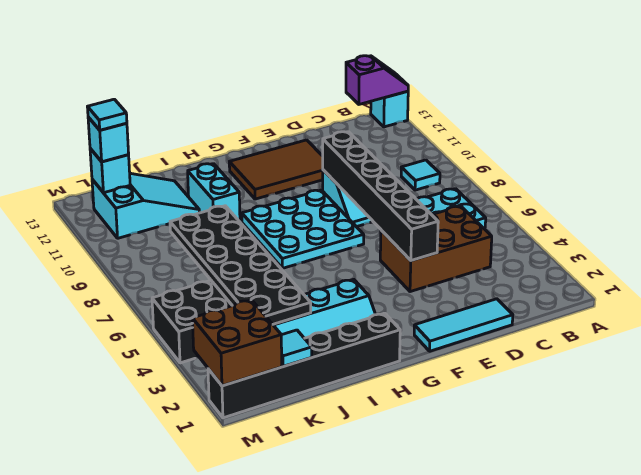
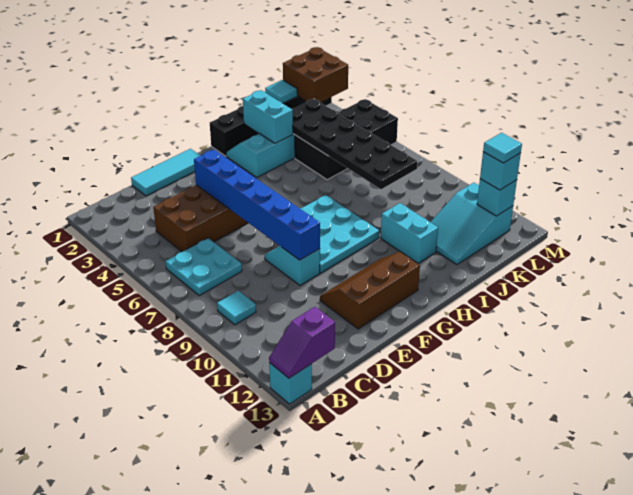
black brick E4:E9 level 2 -> blue brick E4:E9 level 2
brown tile E11:G12 level 1 -> brown slope E11:G12 level 1 top 12
none -> cyan brick I2:I3 level 2

